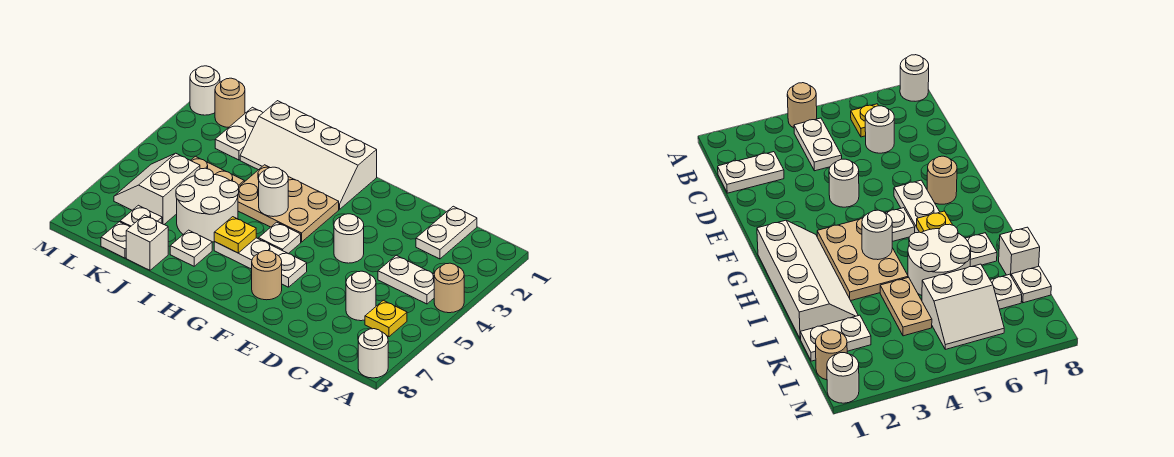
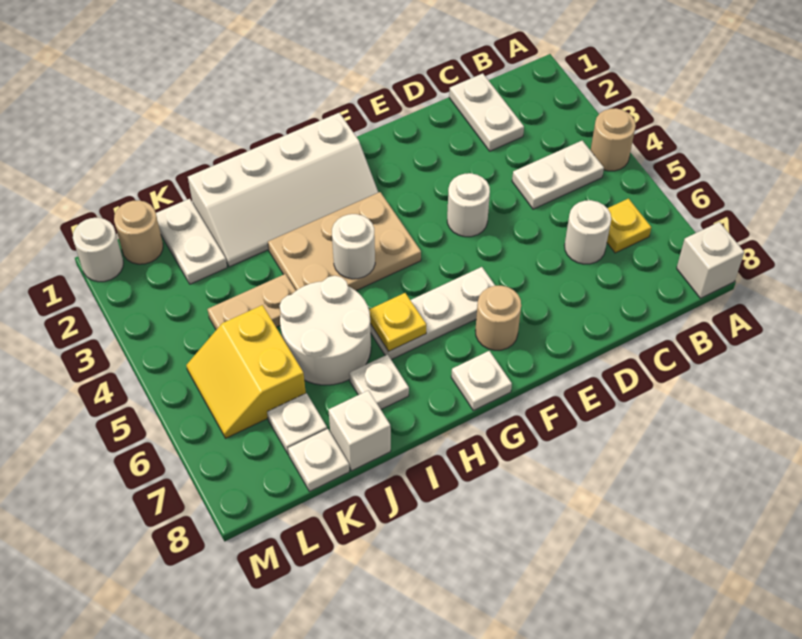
white round brick A8 level 1 -> white brick A8 level 1
white plate G5 level 1 -> white plate G8 level 1
white slope K5:L6 level 1 top K -> yellow slope K5:L6 level 1 top K

